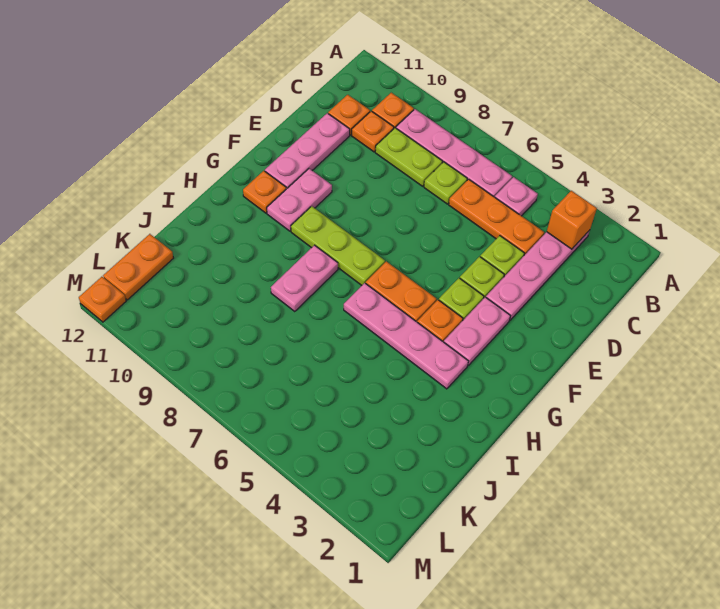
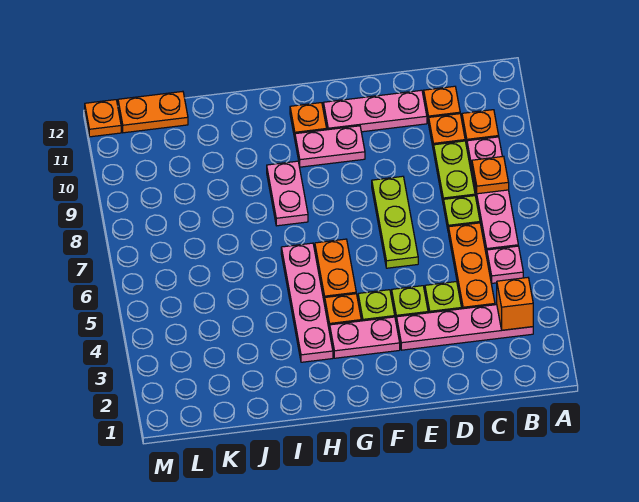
none -> orange plate B8 level 2
lime plate G7:G9 level 1 -> lime plate E6:E8 level 1
pink plate H8:I8 level 1 -> pink plate H8:H9 level 1

